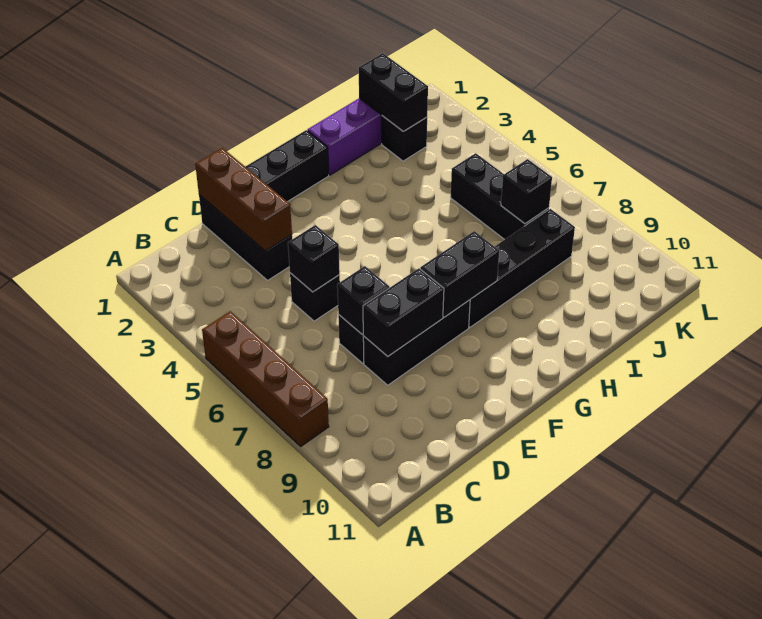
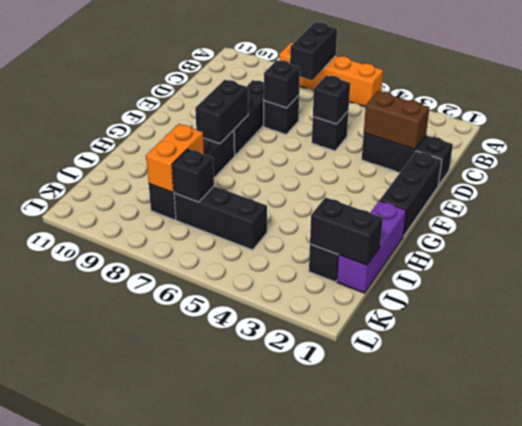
brown brick A5:A8 level 1 -> orange brick A5:A8 level 1
brown brick D1:D3 level 2 -> brown brick D2:D3 level 2
black brick D8:E8 level 2 -> black brick A7:B7 level 2
none -> orange brick I8:J8 level 2

